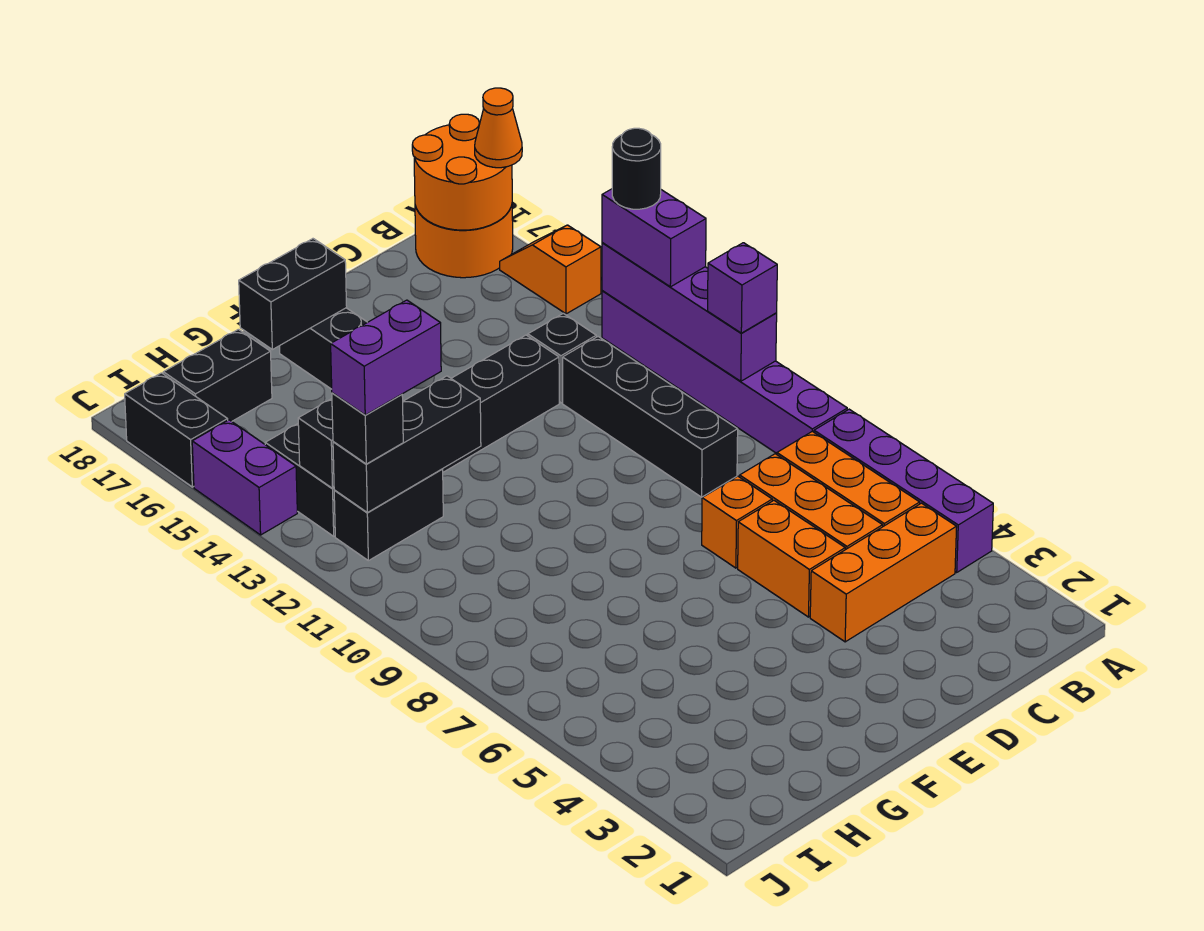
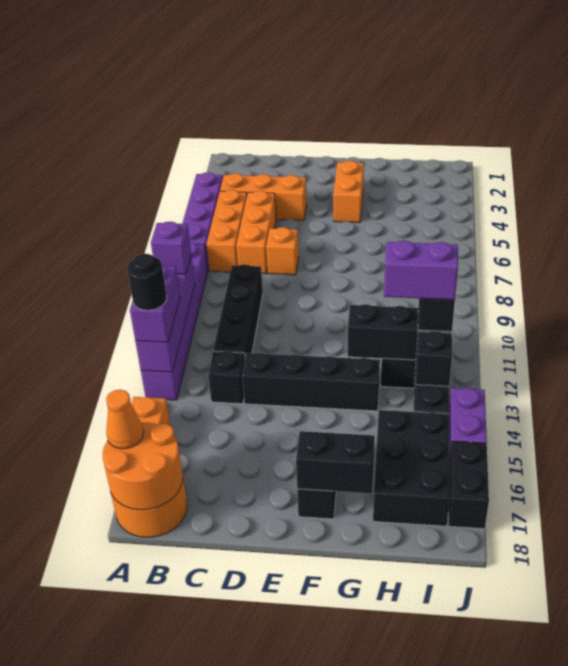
orange brick D5:D6 level 1 -> orange brick F3:F4 level 1
black brick H17:I17 level 1 -> black brick H15:I17 level 1

